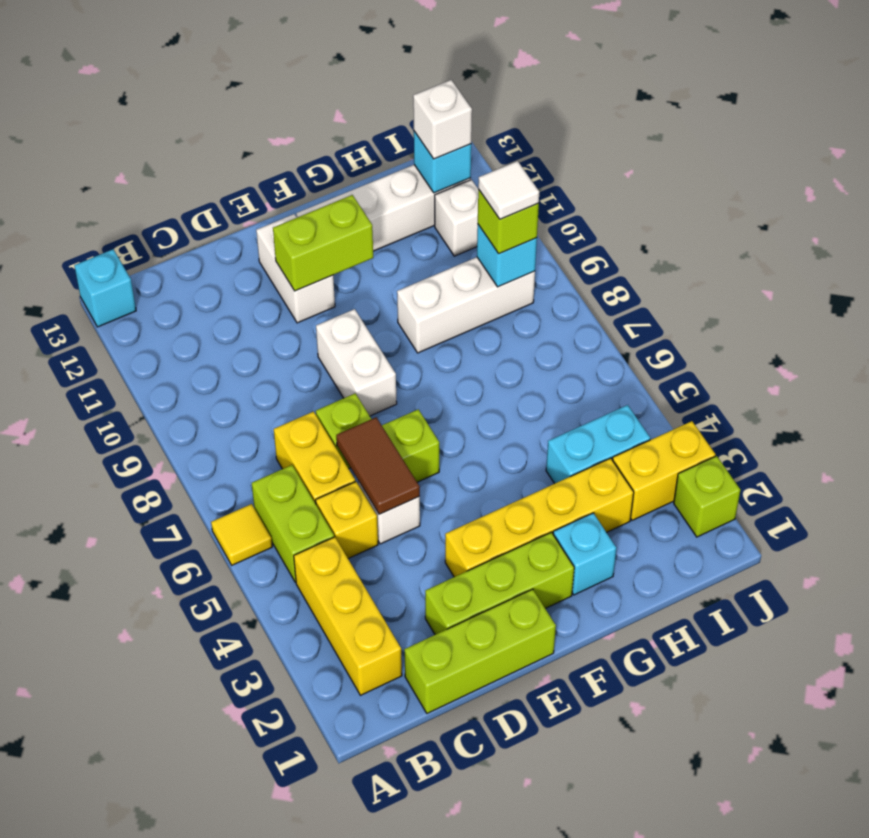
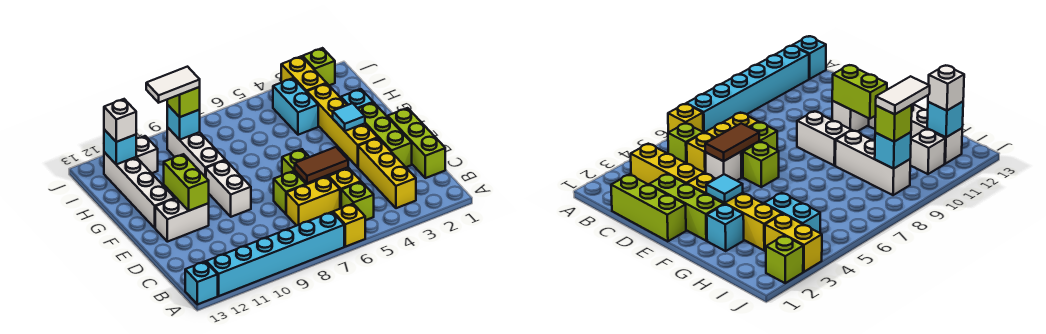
yellow tile A6 level 1 -> yellow brick A6 level 1
none -> cyan brick A7:A12 level 1
yellow brick B2:B4 level 1 -> yellow brick B3:D3 level 1
lime brick B5:B6 level 1 -> lime brick B5 level 1
white brick E8:E9 level 1 -> white brick E9:F9 level 1
none -> cyan tile F3 level 2
white tile I9 level 4 -> white tile I9:I10 level 4

